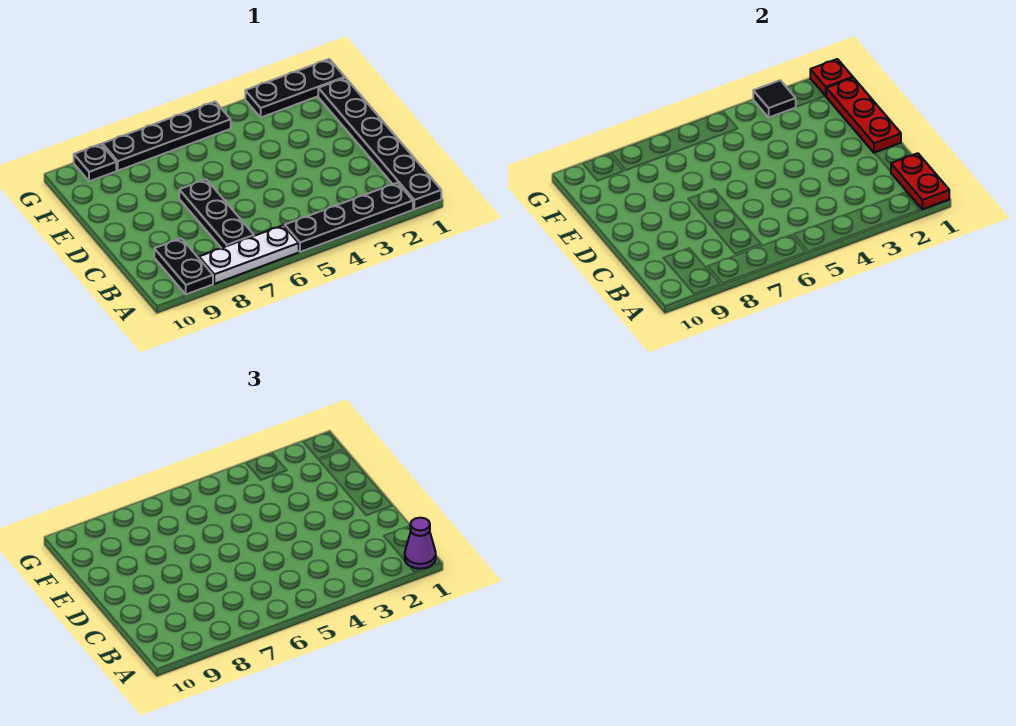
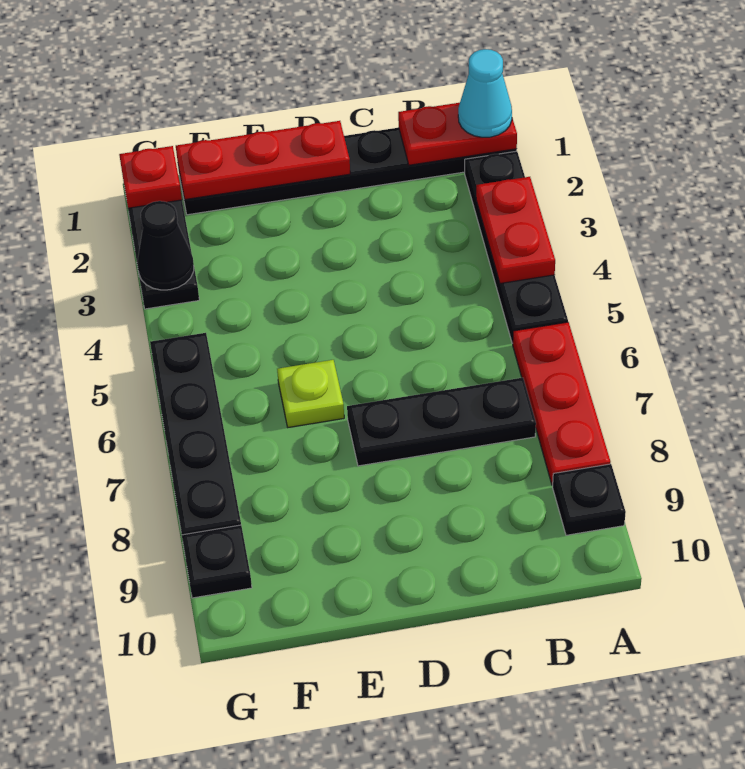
purple cone A1 level 3 -> cyan cone A1 level 3
none -> red plate A3:A4 level 2
white plate A6:A8 level 1 -> red plate A6:A8 level 1
black plate A9:B9 level 1 -> black plate A9 level 1
none -> lime plate E6 level 1
black tile G3 level 2 -> black cone G3 level 2

